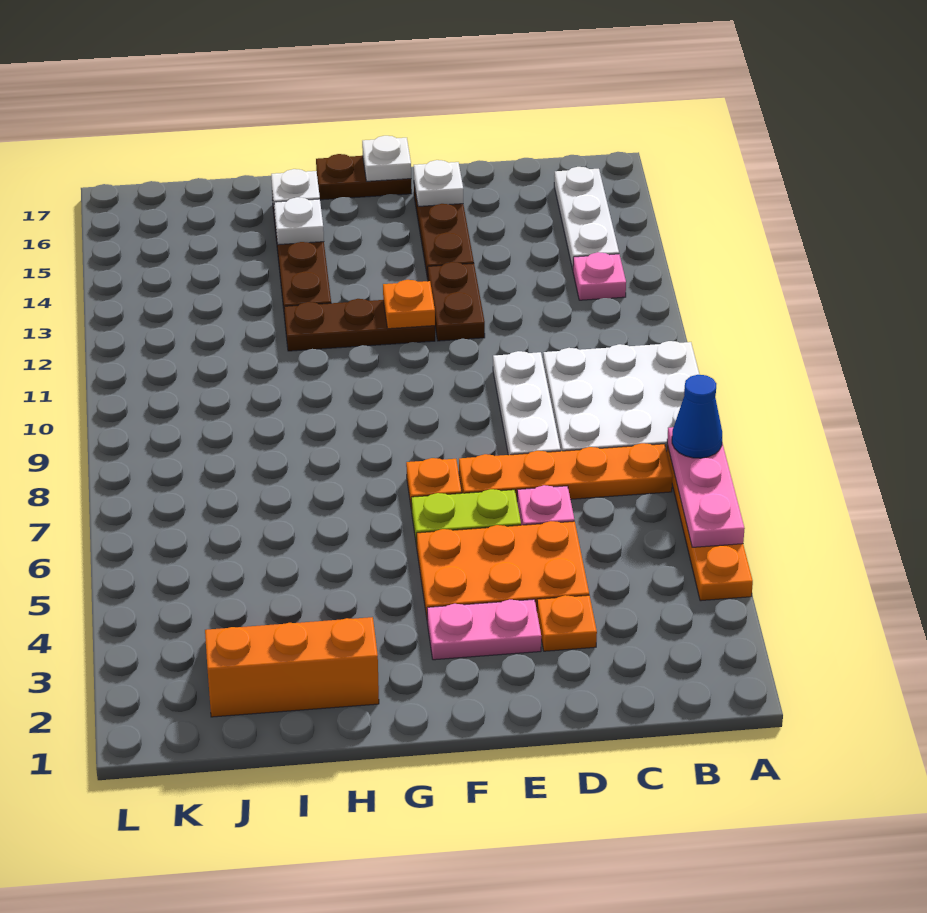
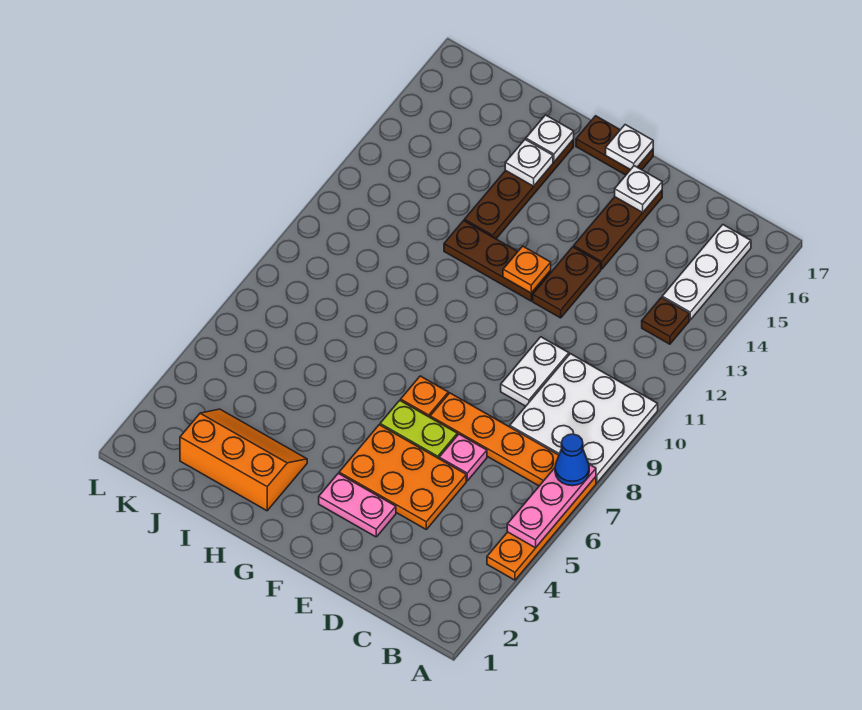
pink plate B13 level 1 -> brown plate B13 level 1
orange plate D3 level 1 -> none
white plate D8:D10 level 1 -> white plate D9:D10 level 1

